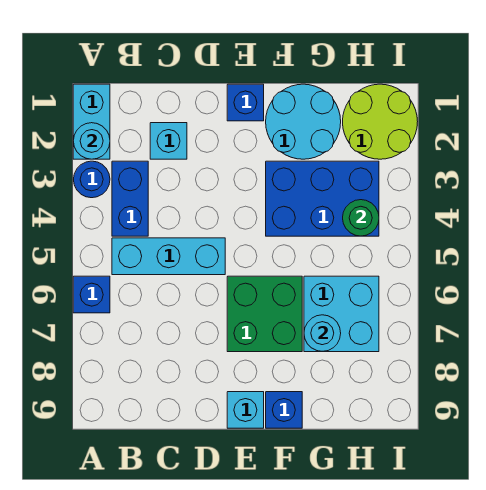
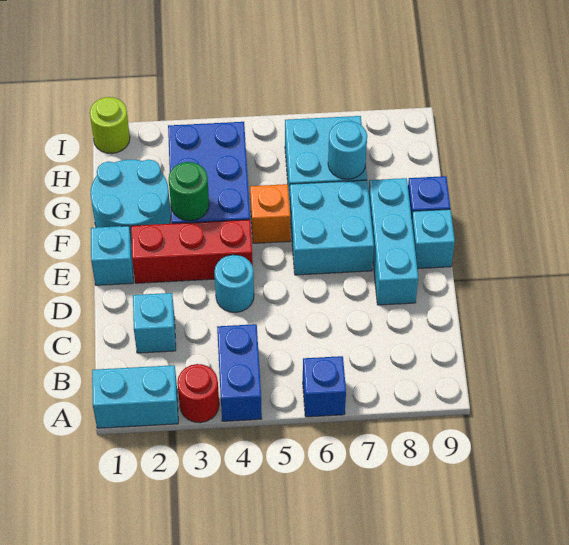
cyan round brick A2 level 2 -> cyan round brick D4 level 1
blue round brick A3 level 1 -> red round brick A3 level 1
blue brick B3:B4 level 1 -> blue brick A4:B4 level 1
cyan brick B5:D5 level 1 -> cyan brick D8:F8 level 1
blue brick E1 level 1 -> cyan brick E1 level 1
none -> red brick E2:E4 level 1
green brick E6:F7 level 1 -> cyan brick E6:F7 level 1
none -> orange brick F5 level 1
lime round brick H1:I2 level 1 -> lime round brick I1 level 1
green round brick H4 level 2 -> green round brick F3 level 2

